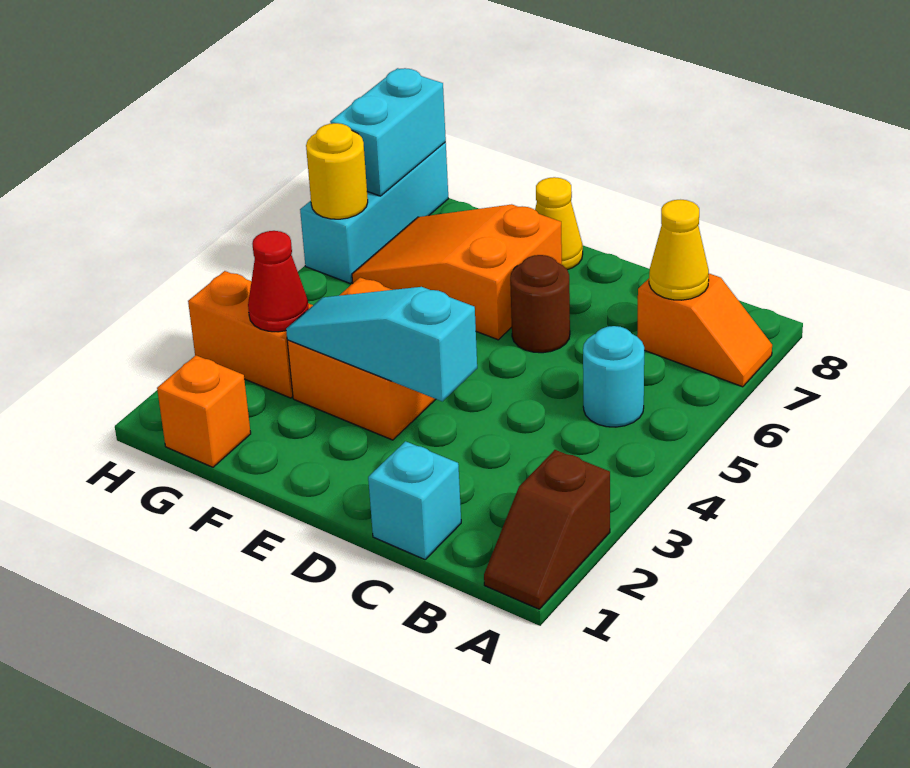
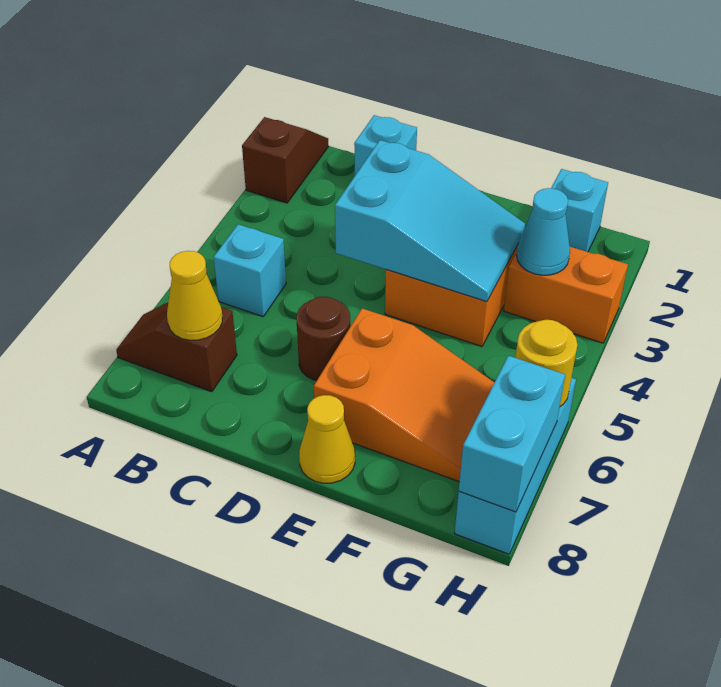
orange slope A7:B7 level 1 top B -> brown slope A7:B7 level 1 top B
cyan round brick B5 level 1 -> cyan brick B5 level 1
cyan slope D3:F3 level 2 top D -> cyan slope D3:F4 level 2 top D
orange brick G1 level 1 -> cyan brick G1 level 1
red cone G3 level 2 -> cyan cone G3 level 2

